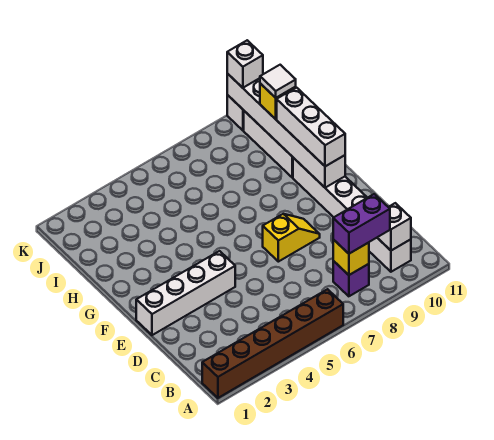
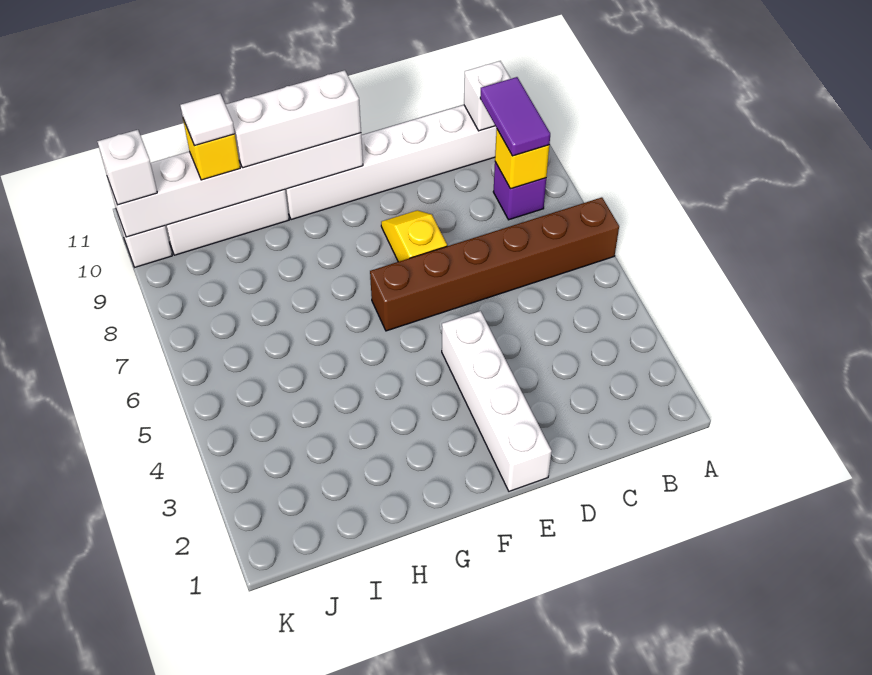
brown brick A1:A6 level 1 -> brown brick A6:F6 level 1
purple brick B8:B9 level 3 -> purple tile B8:B9 level 3

